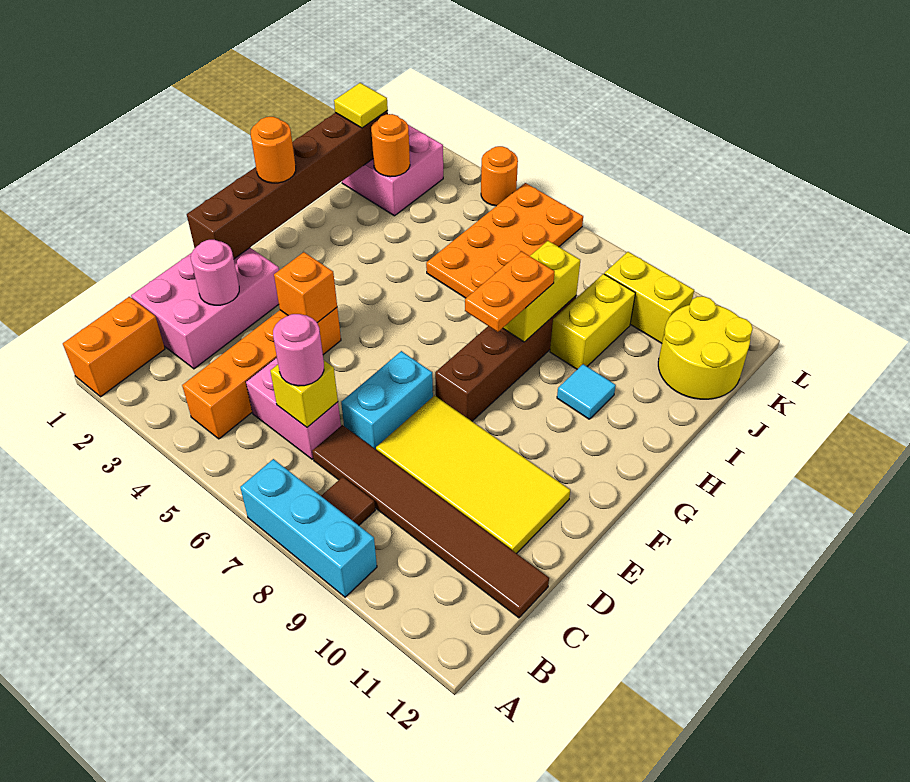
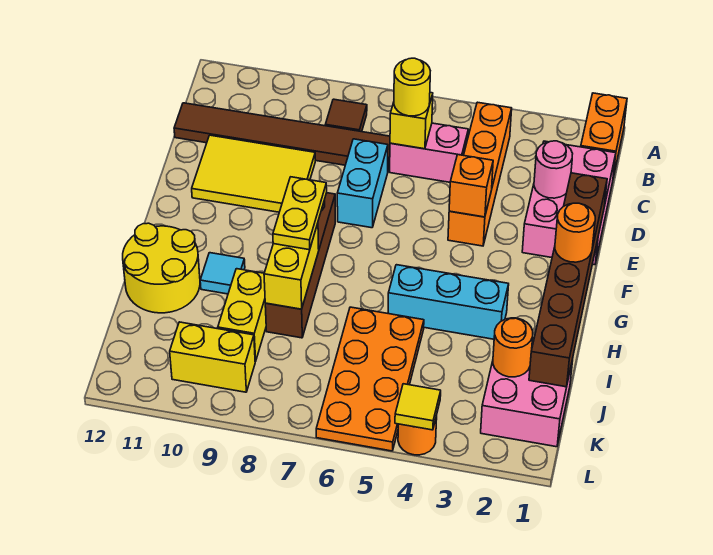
cyan brick A7:A9 level 1 -> cyan brick H3:H5 level 1
pink round brick C6 level 3 -> yellow round brick C6 level 3
yellow tile D8:E11 level 1 -> yellow tile D9:E11 level 1
orange plate G8:H8 level 3 -> yellow plate G8:H8 level 3
yellow tile J1 level 3 -> yellow tile L4 level 2
yellow round brick J11:K12 level 1 -> yellow round brick H11:I12 level 1

